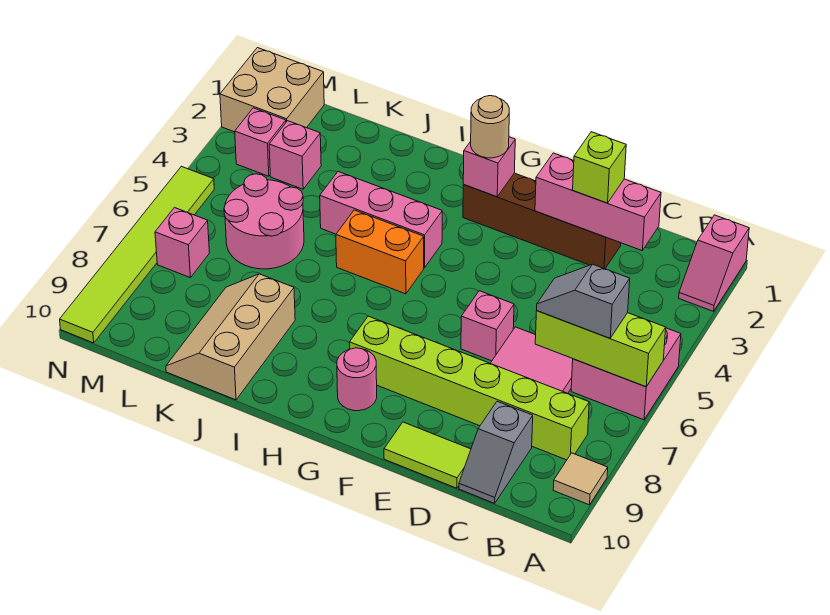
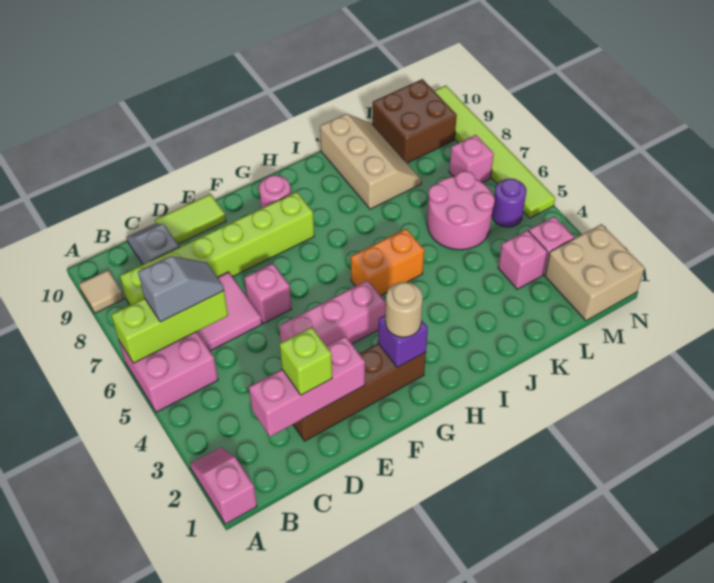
pink brick G2 level 2 -> purple brick G2 level 2
pink brick H4:J4 level 1 -> pink brick E4:G4 level 1
none -> brown brick L9:M10 level 1
none -> purple round brick M5 level 1

